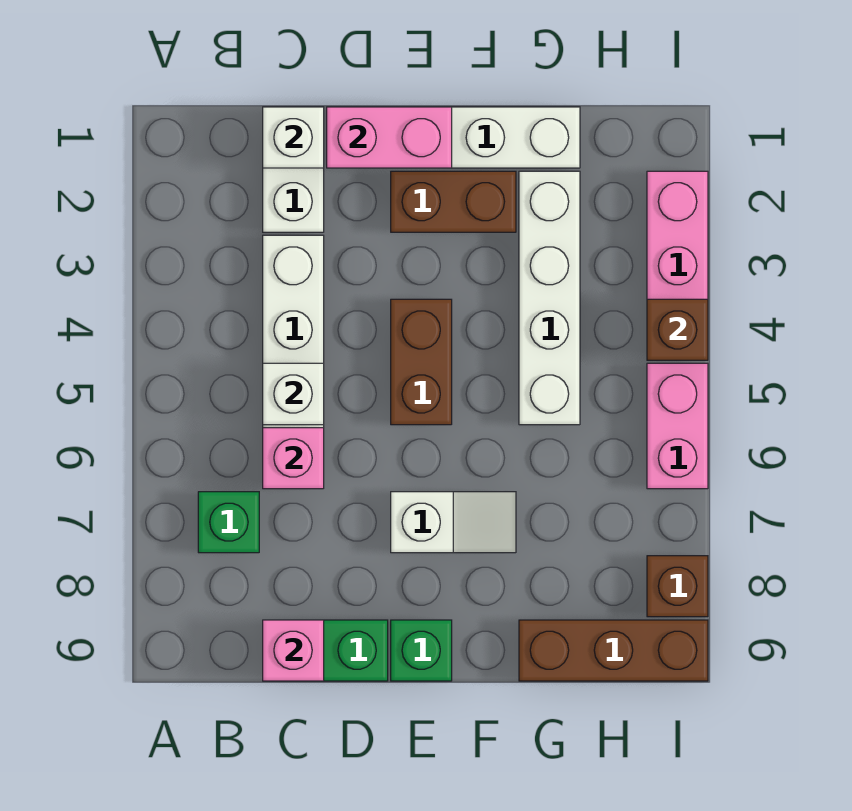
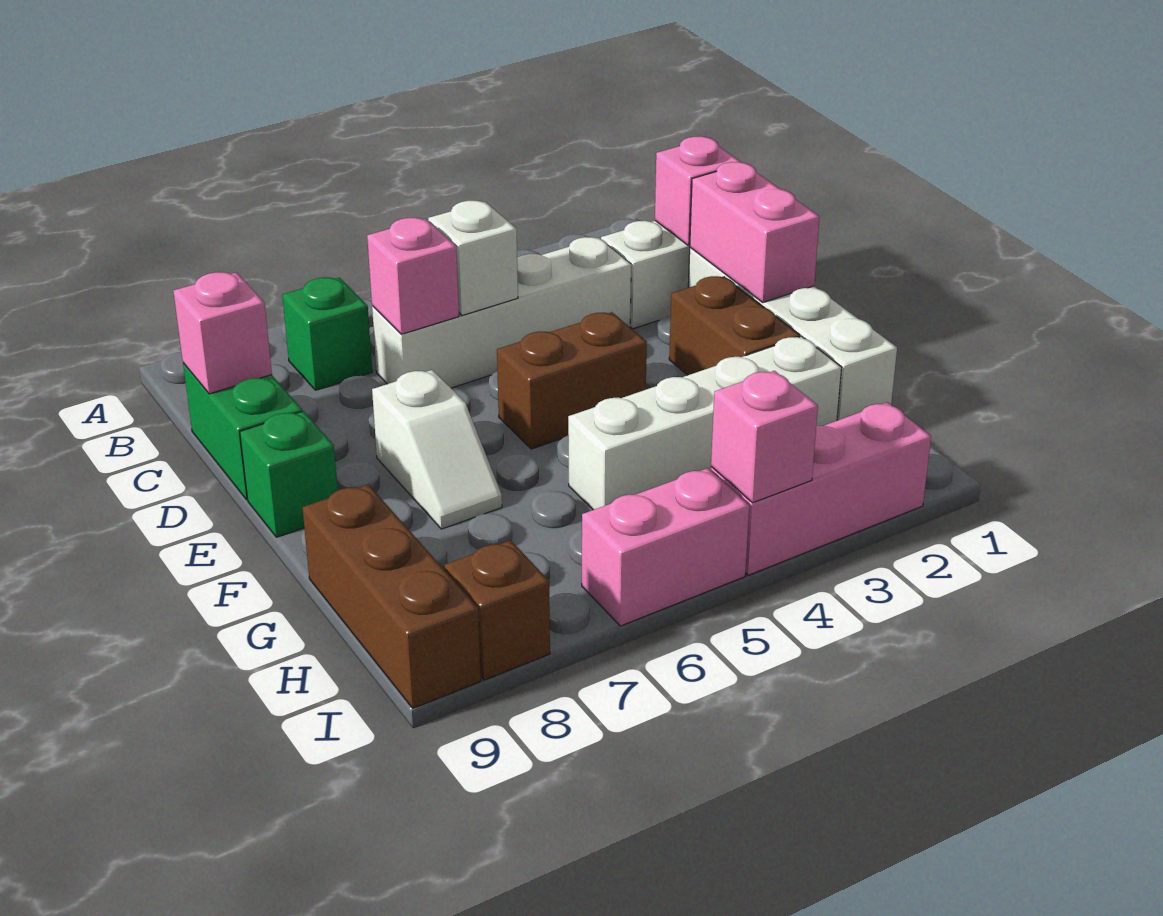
white brick C1 level 2 -> pink brick C1 level 2
brown brick I4 level 2 -> pink brick I4 level 2

